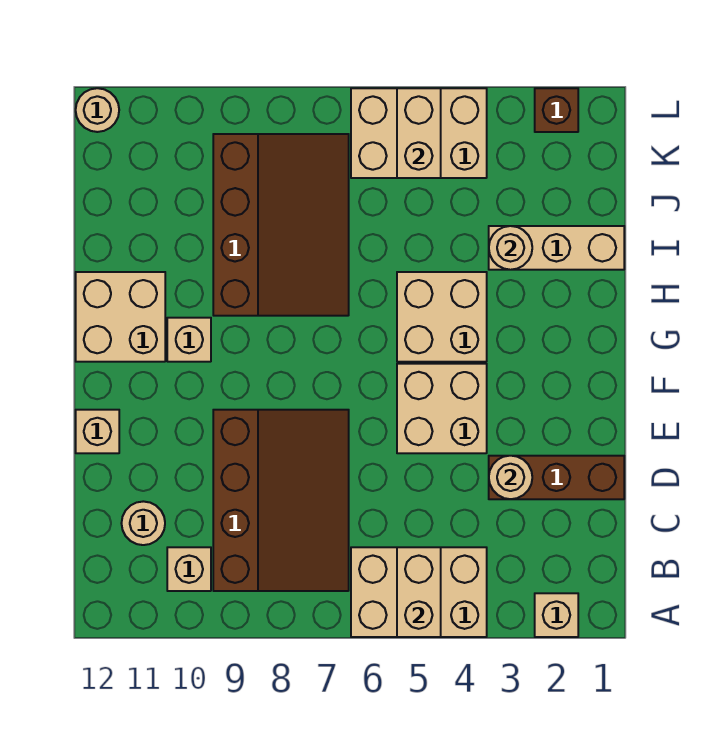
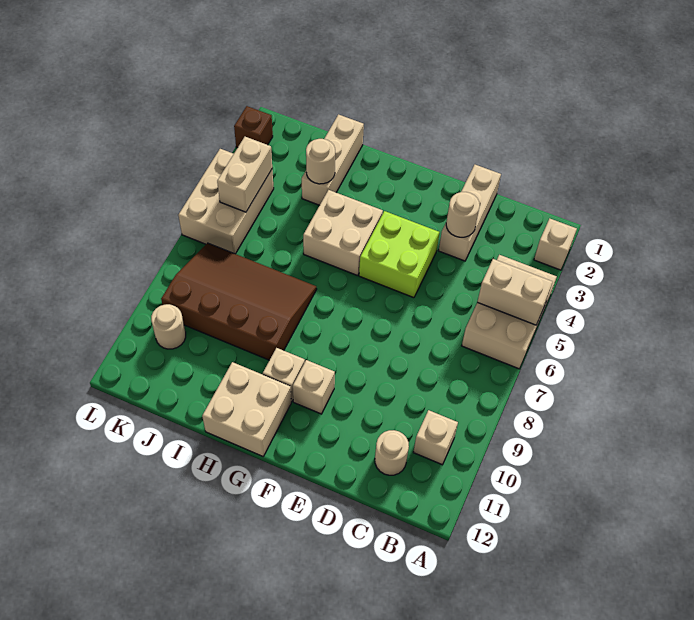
brown slope B7:E9 level 1 top 9 -> none
brown brick D1:D3 level 1 -> tan brick D1:D3 level 1
tan brick E4:F5 level 1 -> lime brick E4:F5 level 1
tan brick E12 level 1 -> tan brick F10 level 1
tan brick K5:L5 level 2 -> tan brick K4:K5 level 2
tan round brick L12 level 1 -> tan round brick K10 level 1

